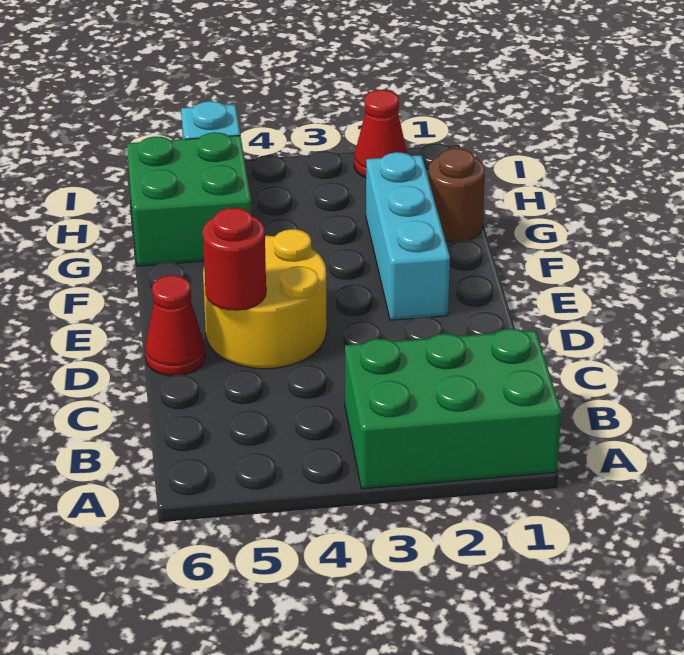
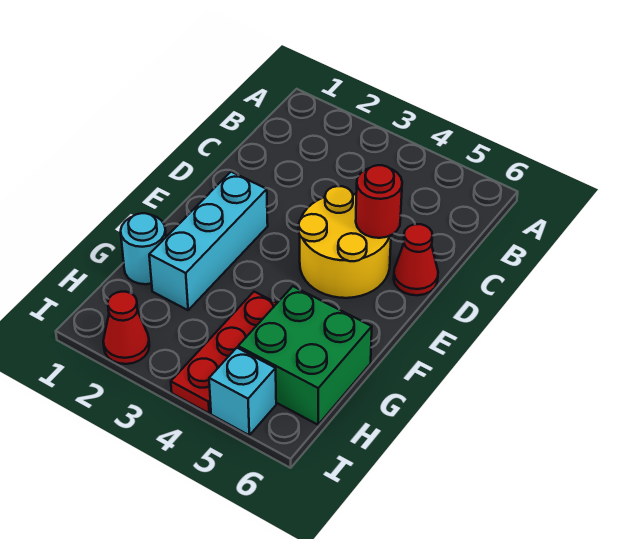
green brick A1:B3 level 1 -> none
brown round brick G1 level 1 -> cyan round brick G1 level 1
none -> red plate G4:I4 level 1

